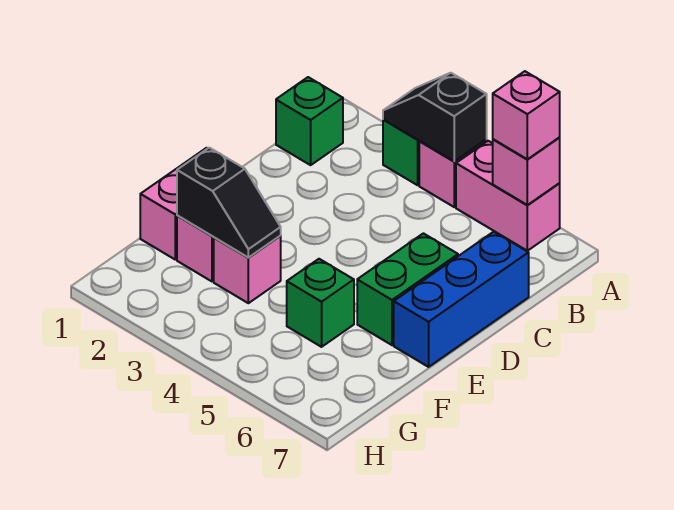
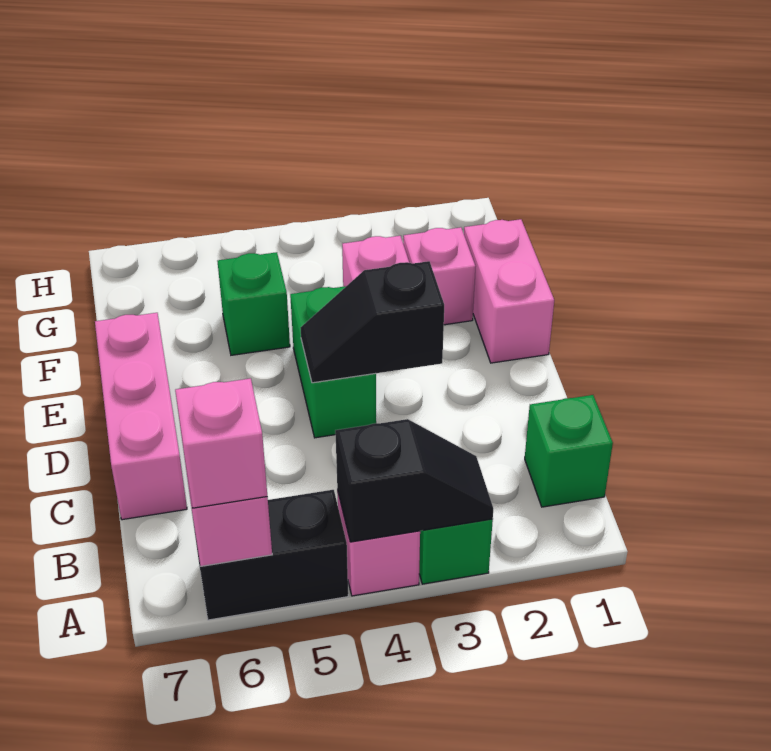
pink brick A5:A6 level 1 -> black brick A5:A6 level 1
blue brick C7:E7 level 1 -> pink brick C7:E7 level 1
green brick D6:E6 level 1 -> green brick D4:E4 level 1
black slope F2:F3 level 2 top 2 -> black slope D3:D4 level 2 top 3

